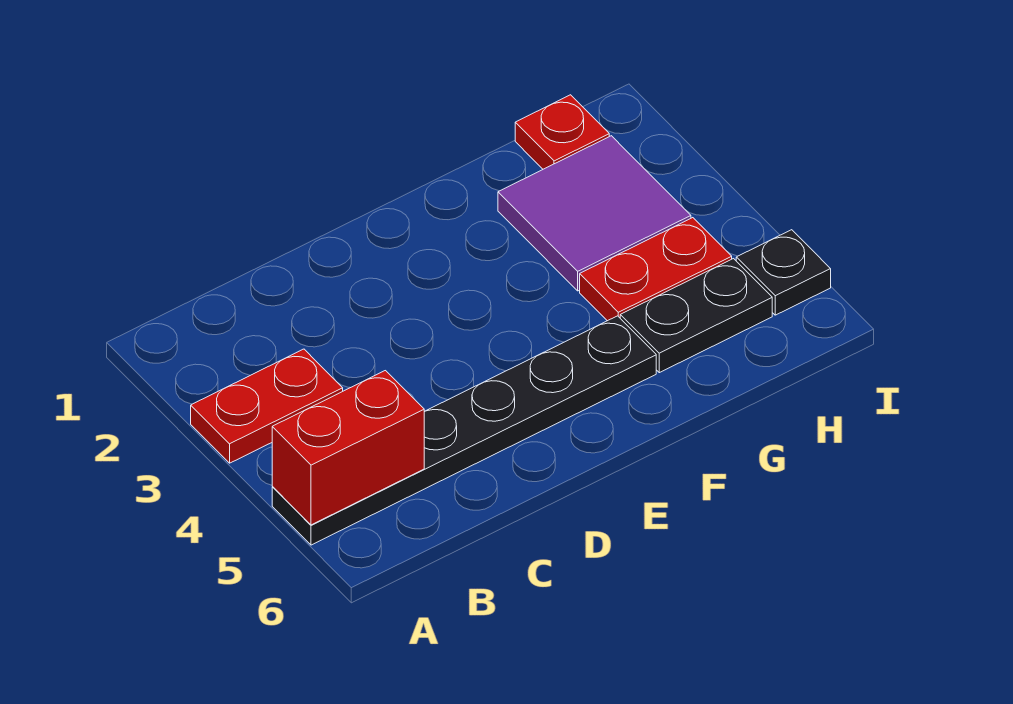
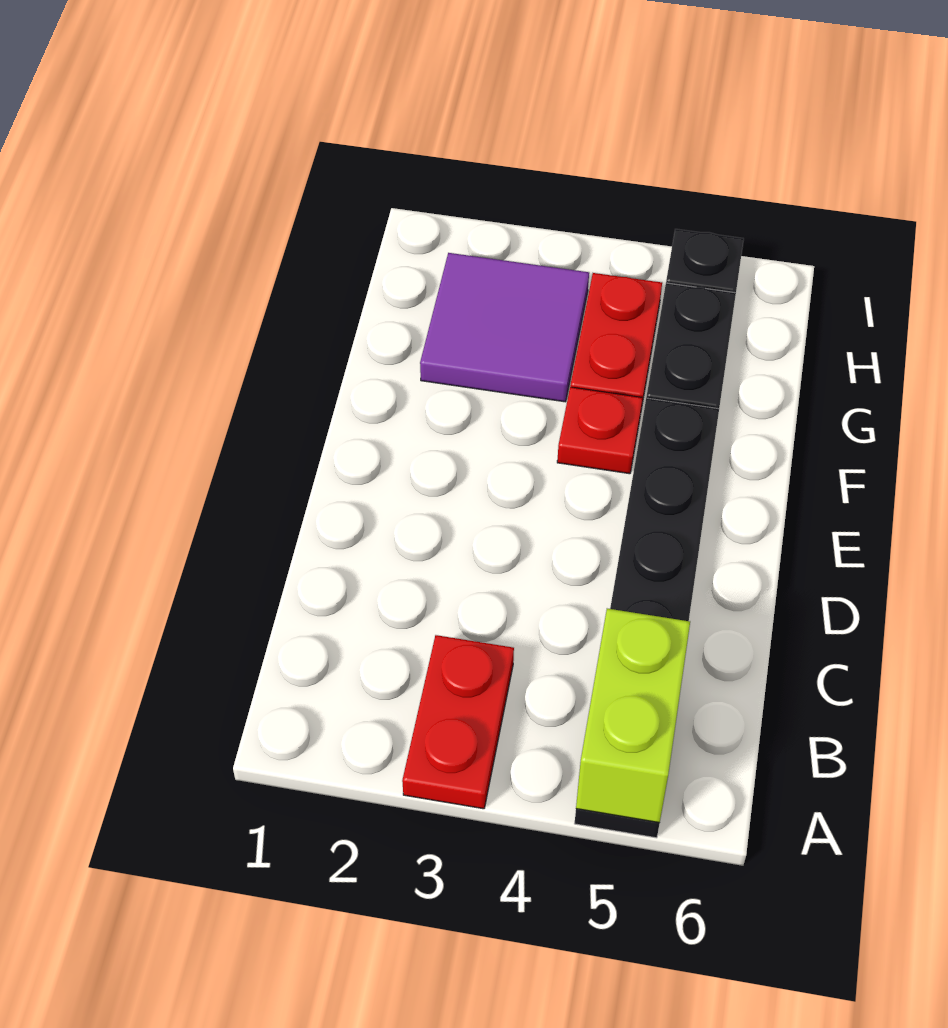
red brick A5:B5 level 2 -> lime brick A5:B5 level 2
red plate H1 level 1 -> red plate F4 level 1

